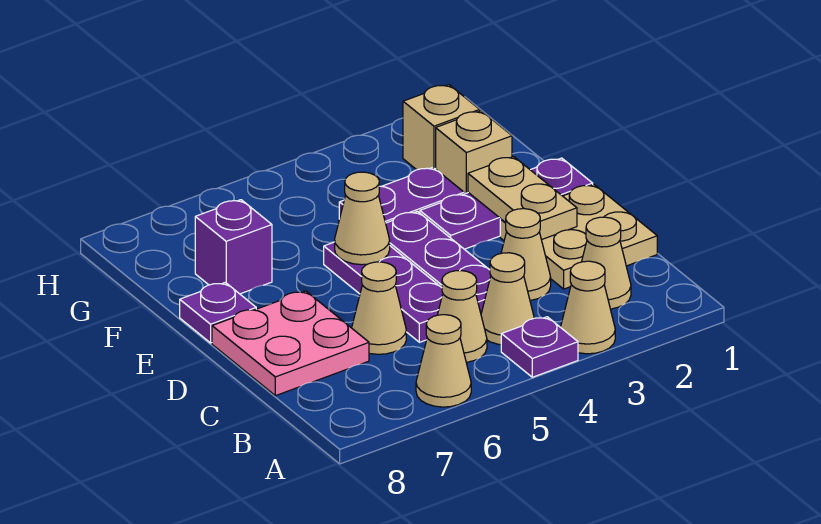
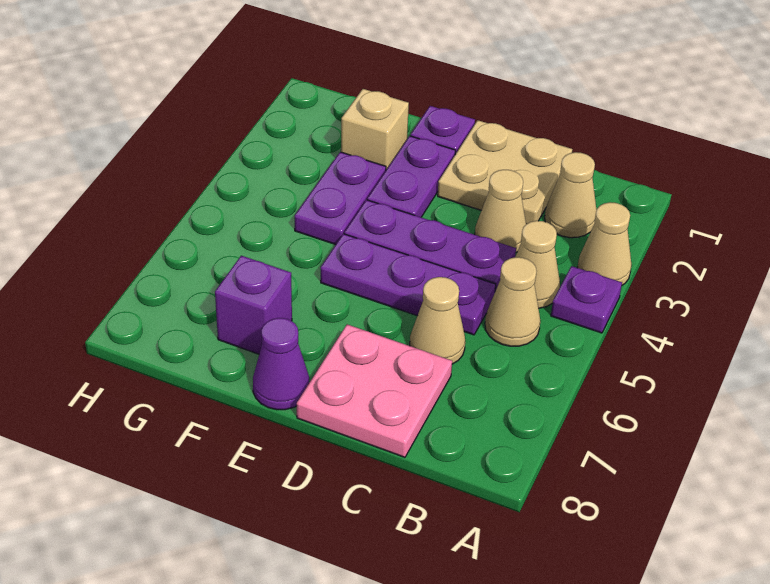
tan cone A6 level 1 -> none
tan plate D2:E2 level 2 -> none
tan cone E5 level 2 -> none
purple plate E8 level 1 -> purple cone E8 level 1
tan brick G2 level 1 -> none

